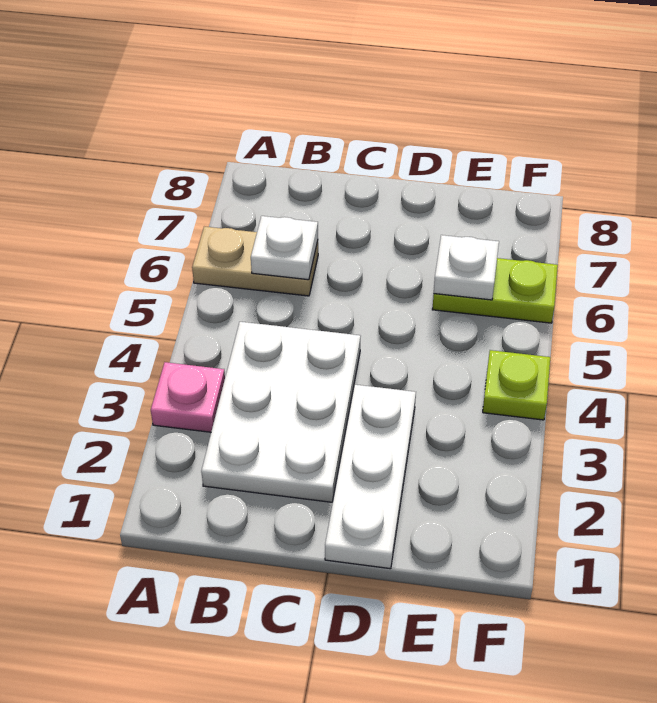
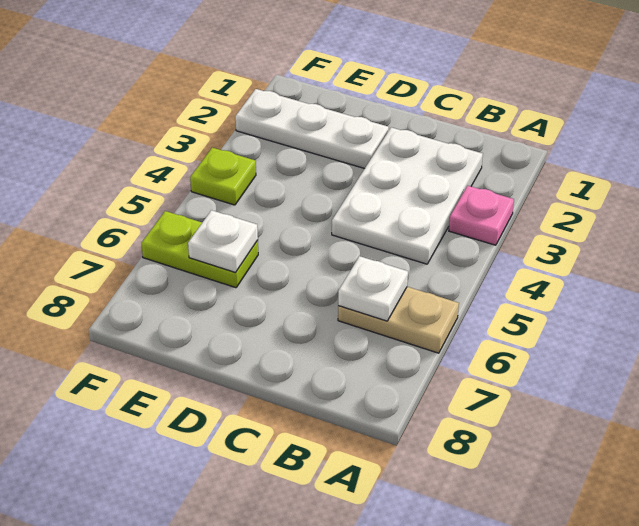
white plate D1:D3 level 1 -> white plate D2:F2 level 1

